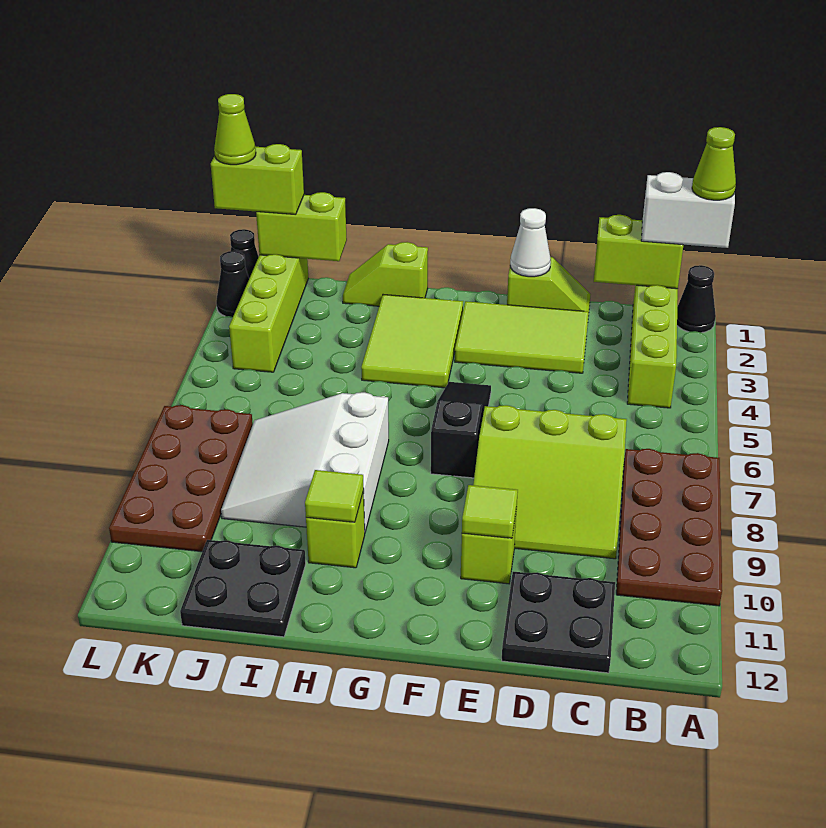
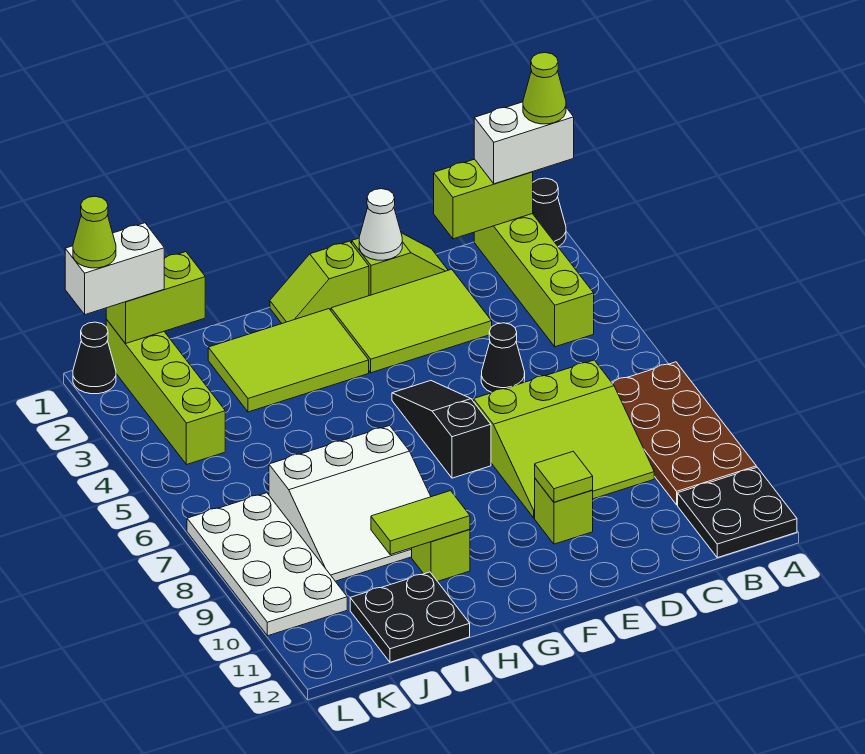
black plate C11:D12 level 1 -> black plate A11:B12 level 1
lime tile G2:H4 level 1 -> lime tile G2:I3 level 1
lime slope H1:I1 level 1 top H -> lime slope F1:G1 level 1 top F
white slope H7:J9 level 1 top H -> white slope H7:J9 level 1 top 7
lime tile H10 level 2 -> lime tile H10:I10 level 2
lime brick K1:L1 level 3 -> white brick K1:L1 level 3
brown plate K7:L10 level 1 -> white plate K7:L10 level 1
black cone L2 level 1 -> black cone D5 level 1

